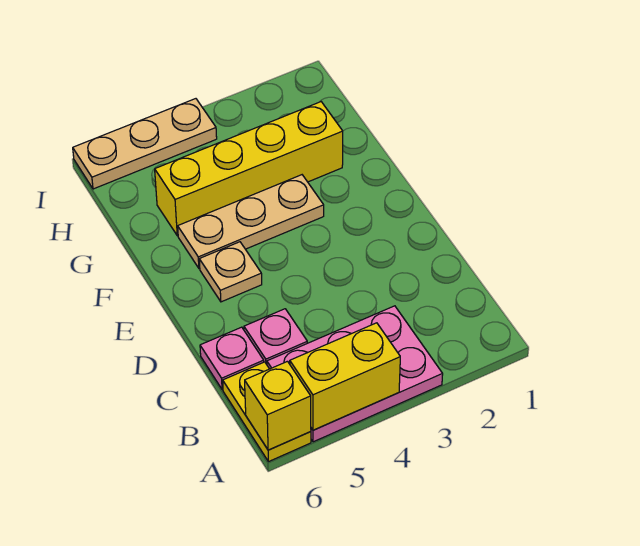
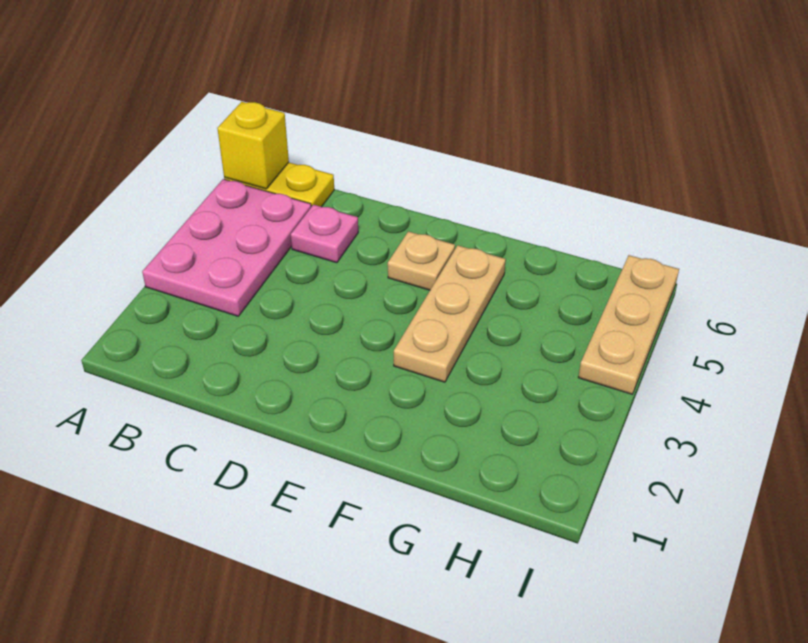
yellow brick A4:A5 level 2 -> none
pink plate C6 level 1 -> none
yellow brick G2:G5 level 1 -> none

